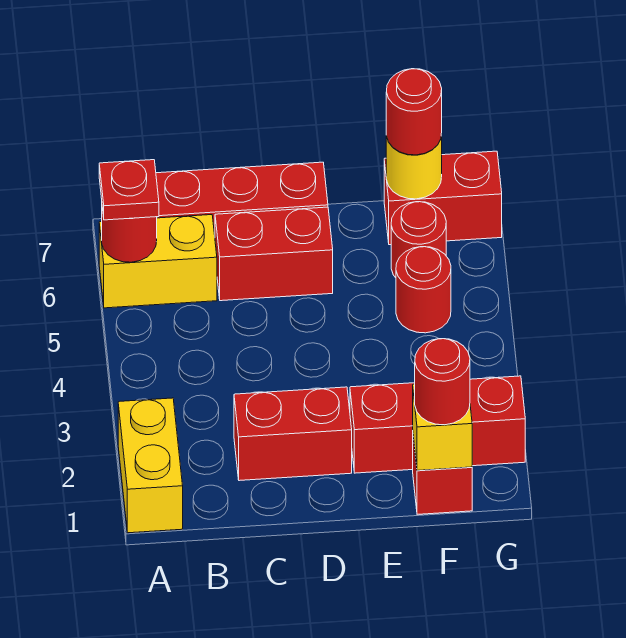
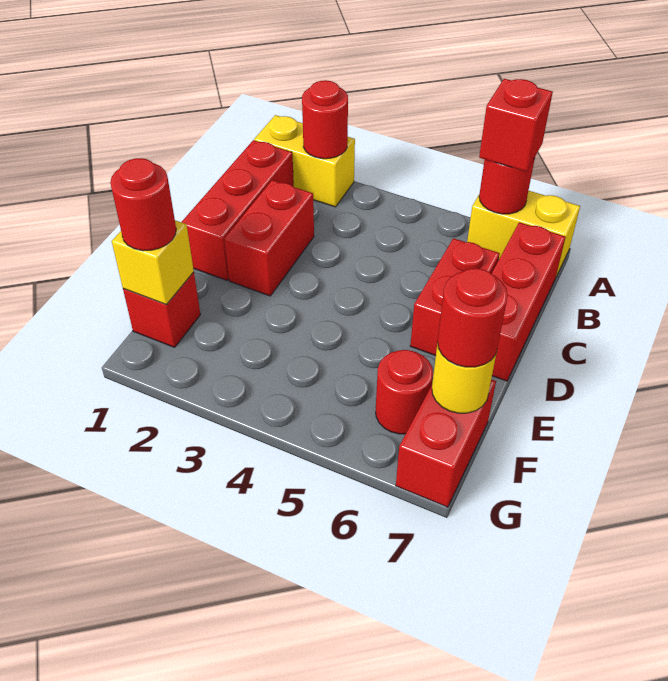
yellow brick A6:B6 level 1 -> yellow brick A6:A7 level 1
red plate A6 level 3 -> red brick A6 level 3
red brick E2:G2 level 1 -> red brick B1:D1 level 1
red round brick F5 level 1 -> red round brick A2 level 2

